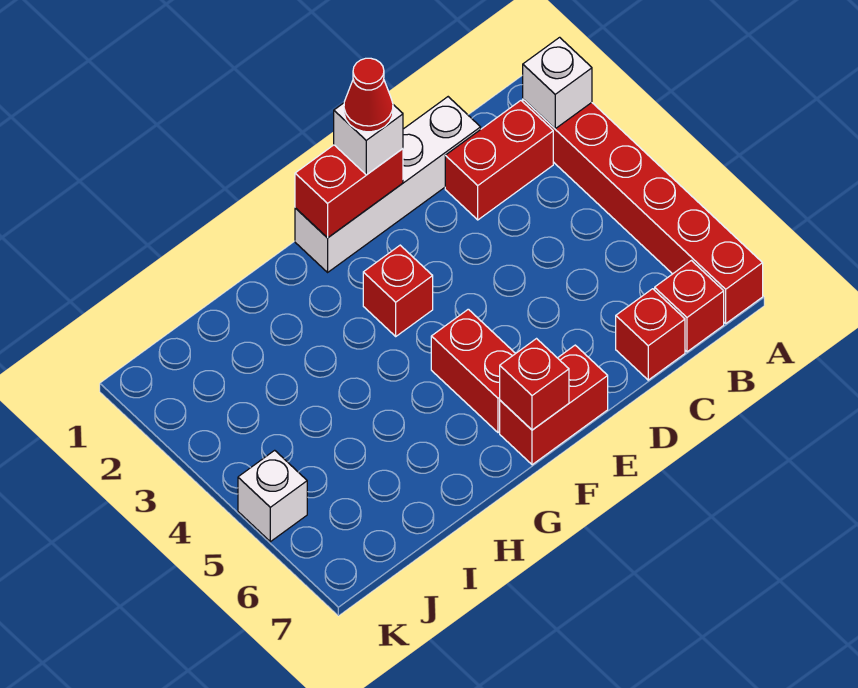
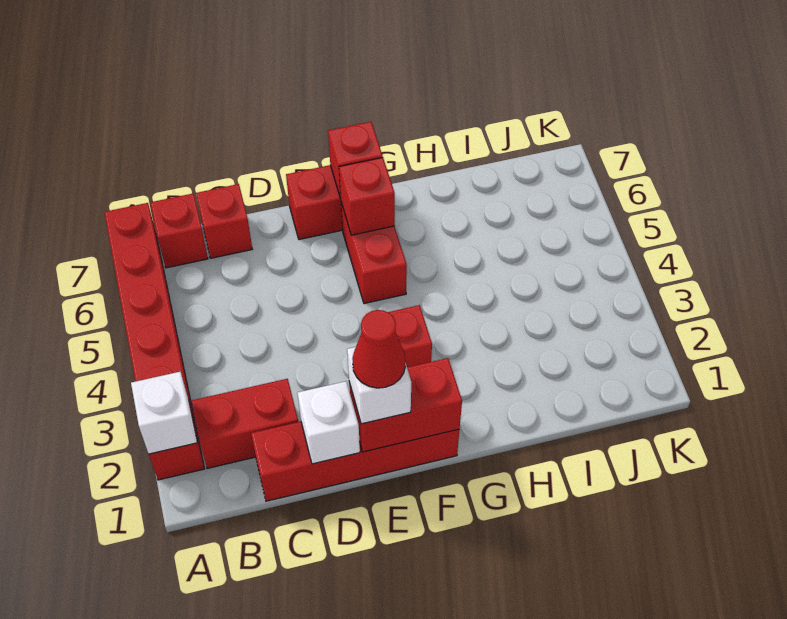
white brick C1:F1 level 1 -> red brick C1:F1 level 1
none -> red brick F6 level 2
white brick K5 level 1 -> white brick D1 level 2

